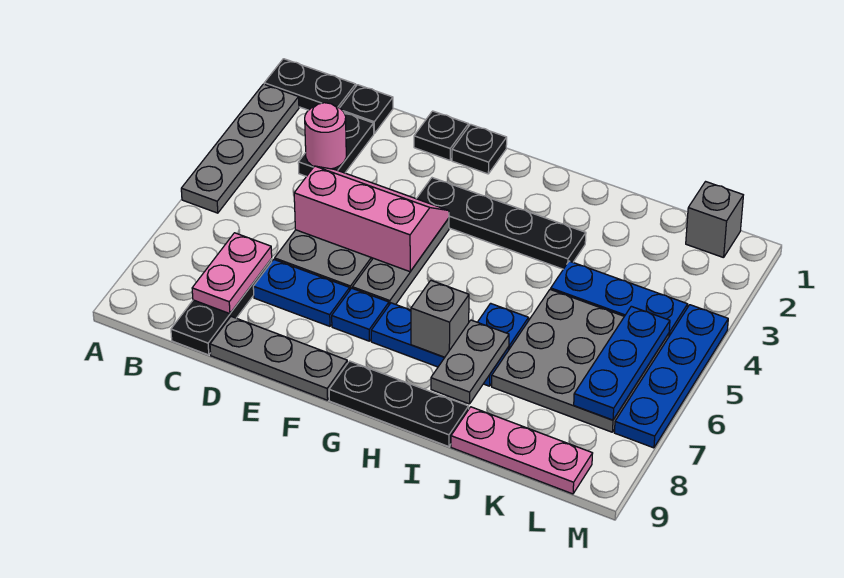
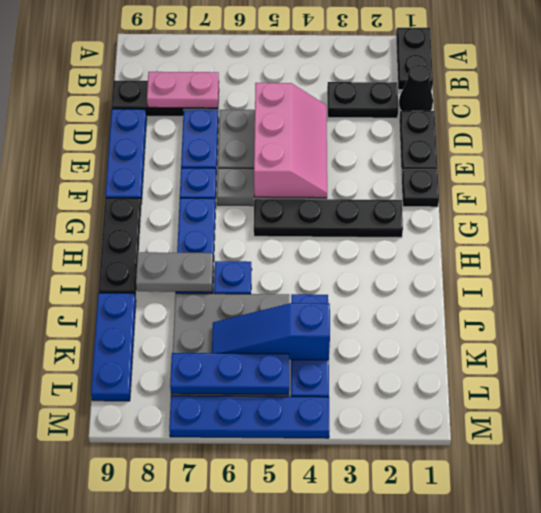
grey plate A2:A5 level 1 -> none
black plate C1 level 1 -> black cone C1 level 1
pink round brick C3 level 2 -> none
grey plate D9:F9 level 1 -> blue plate D9:F9 level 1
black plate E1 level 1 -> black plate D1:E1 level 1
black plate F3:I3 level 1 -> black plate G2:G5 level 1
grey brick H7 level 2 -> none
pink plate J9:L9 level 1 -> blue plate J9:L9 level 1
none -> blue slope K4:K6 level 2 top 4
grey brick L1 level 1 -> none

